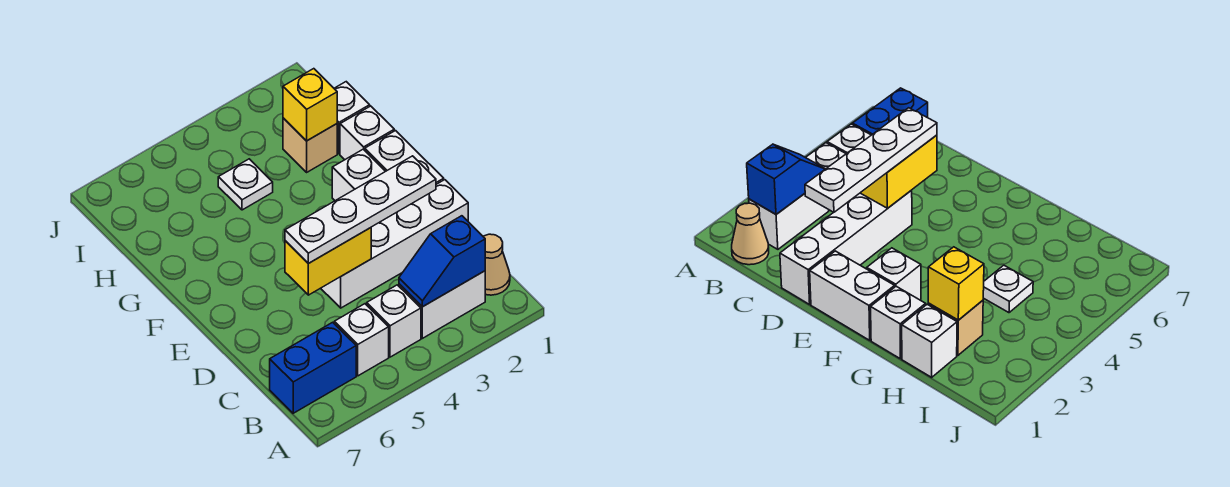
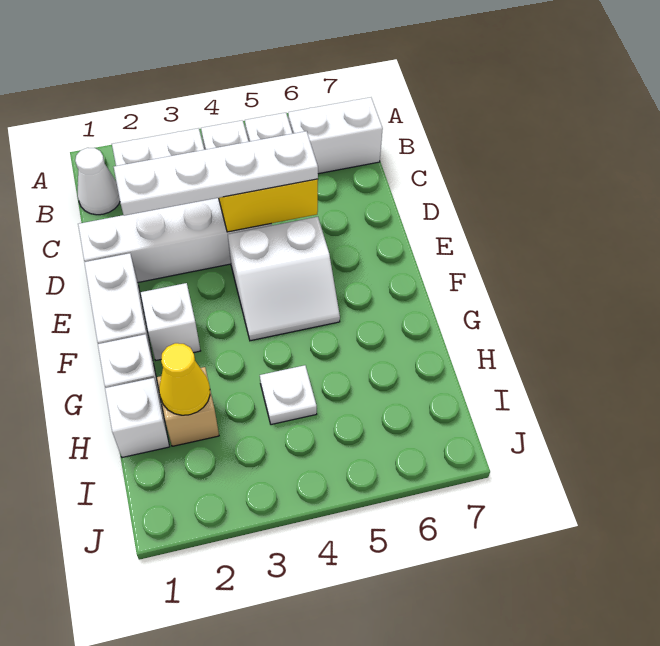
tan cone B1 level 1 -> white cone B1 level 1
blue slope B2:B3 level 2 top 2 -> none
blue brick B6:B7 level 1 -> white brick B6:B7 level 1
none -> white slope E4:F5 level 1 top E
yellow brick H2 level 2 -> yellow cone H2 level 2

